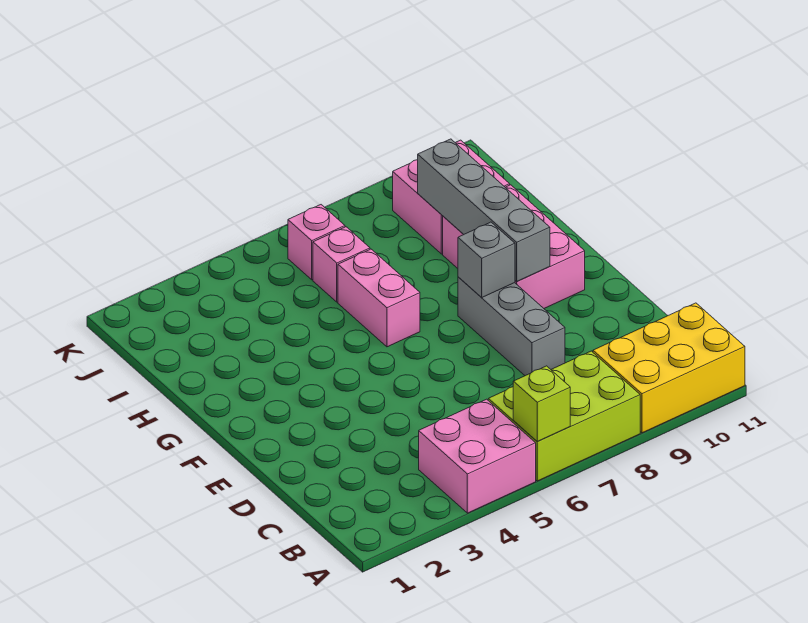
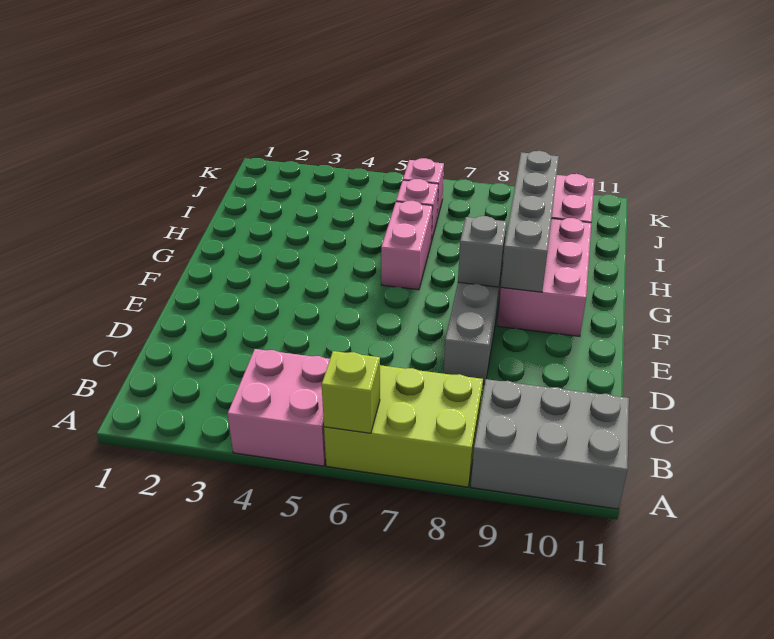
yellow brick A9:B11 level 1 -> grey brick A9:B11 level 1

